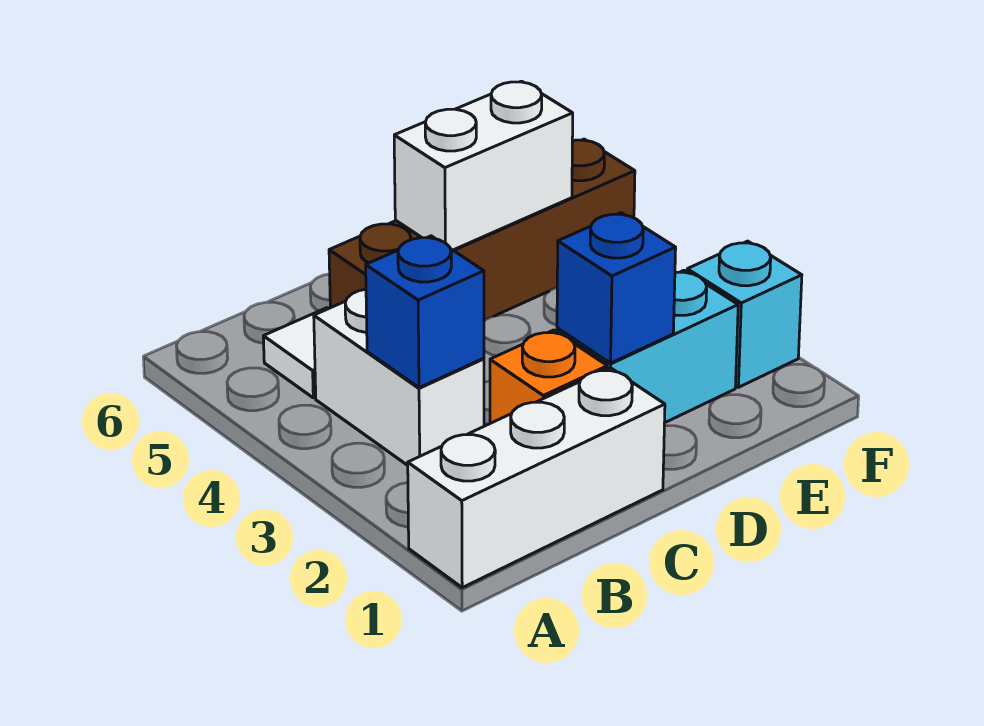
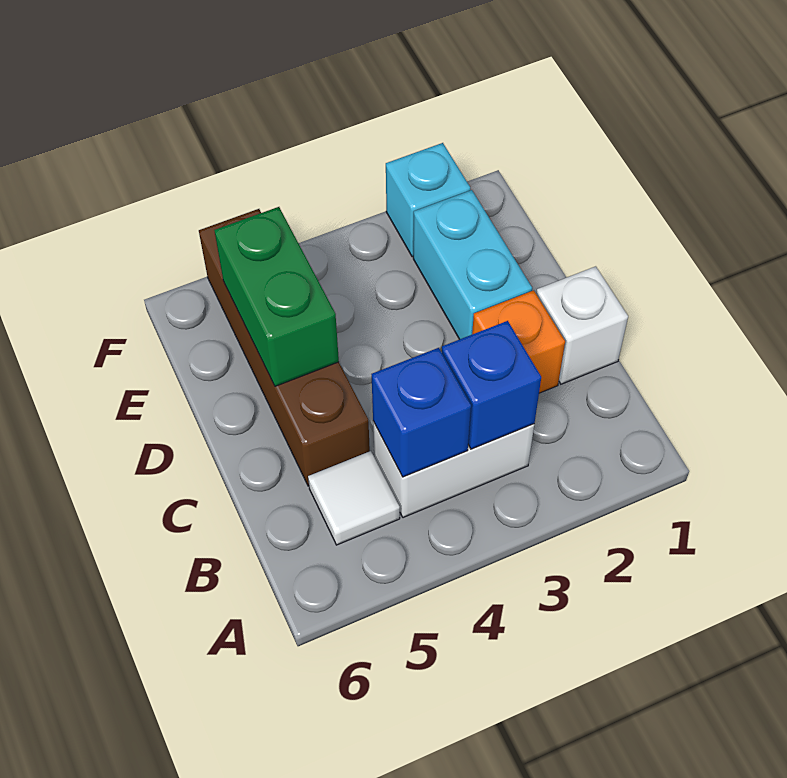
white brick A1:C1 level 1 -> white brick C1 level 1
blue brick D2 level 2 -> blue brick B4 level 2
white brick D5:E5 level 2 -> green brick D5:E5 level 2

